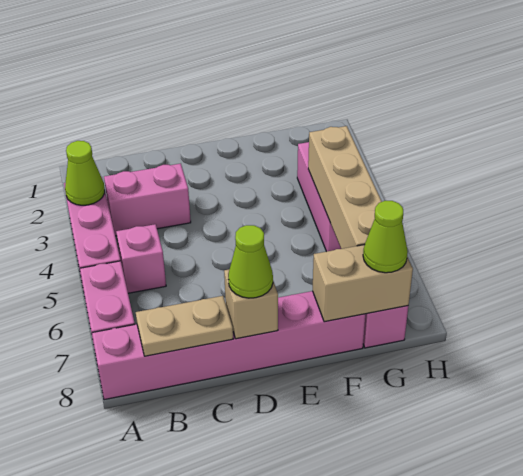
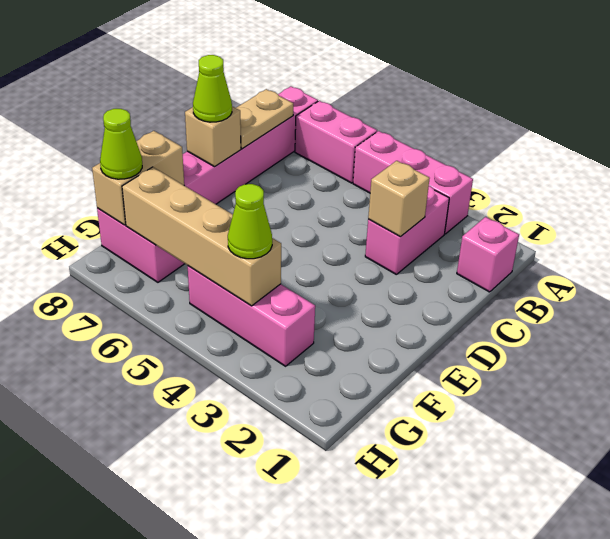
lime cone A3 level 2 -> lime cone G4 level 3
pink brick B5 level 1 -> pink brick B1 level 1
none -> tan brick C3 level 2

